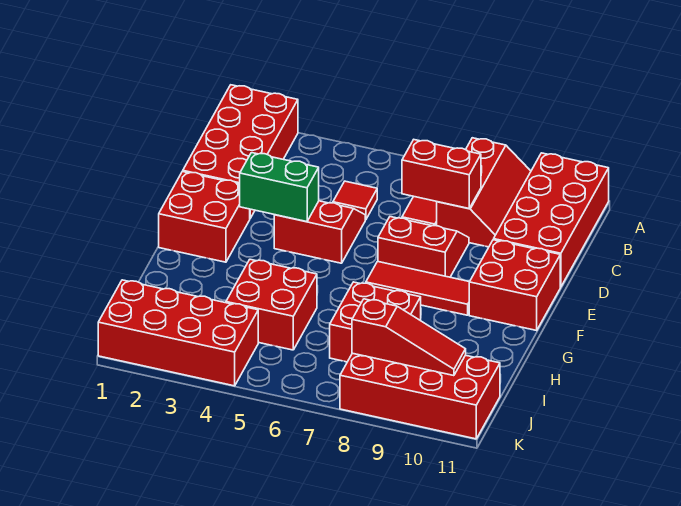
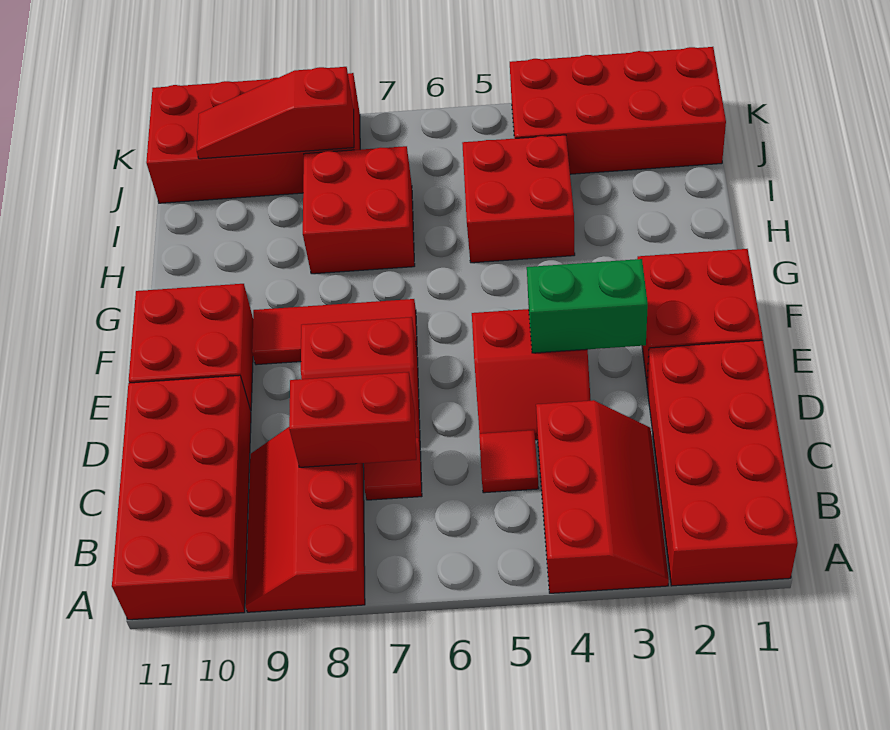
none -> red slope A3:C4 level 1 top 4

